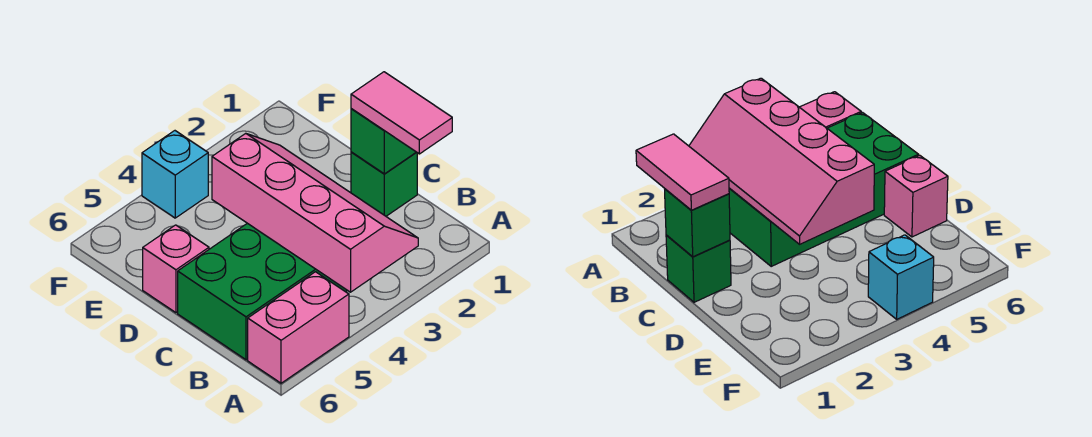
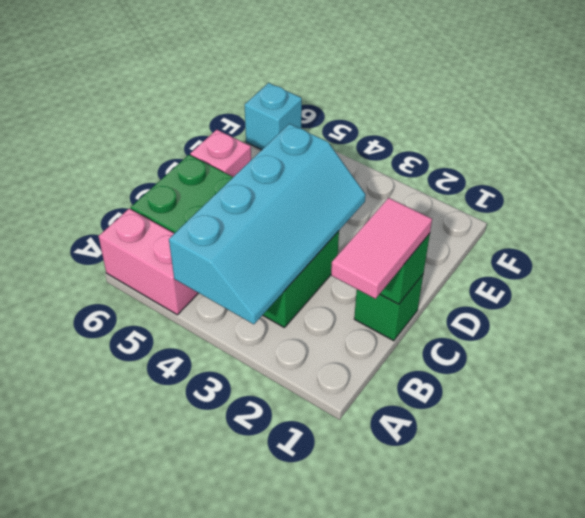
pink slope A3:D4 level 2 top 4 -> cyan slope A3:D4 level 2 top 4
cyan brick F4 level 1 -> cyan brick F6 level 1

